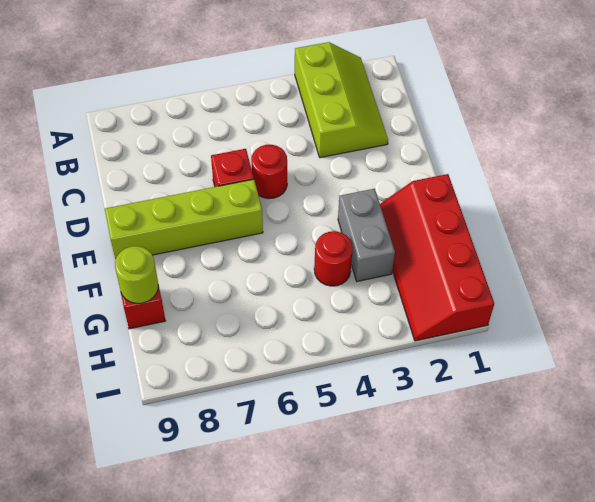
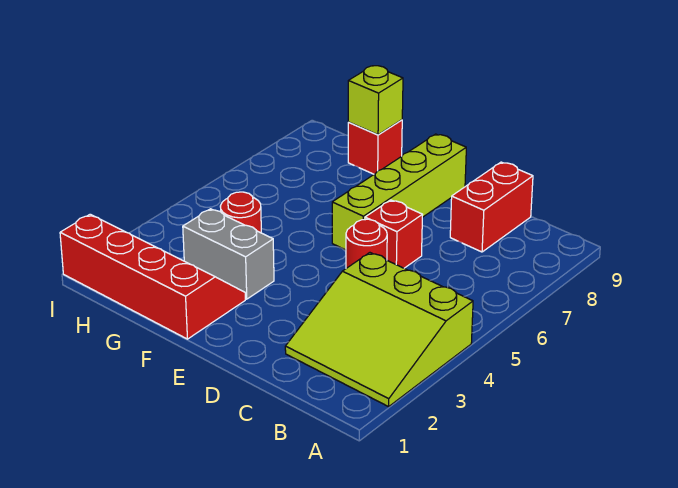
lime slope A2:C3 level 1 top 3 -> lime slope A2:C4 level 1 top 4
none -> red brick C8:C9 level 1
lime round brick G9 level 2 -> lime brick G9 level 2

